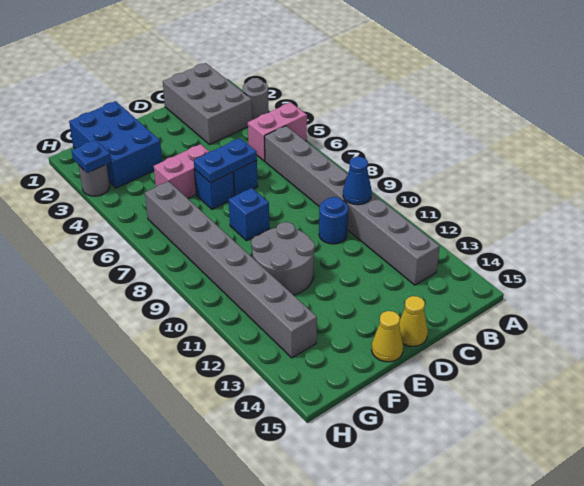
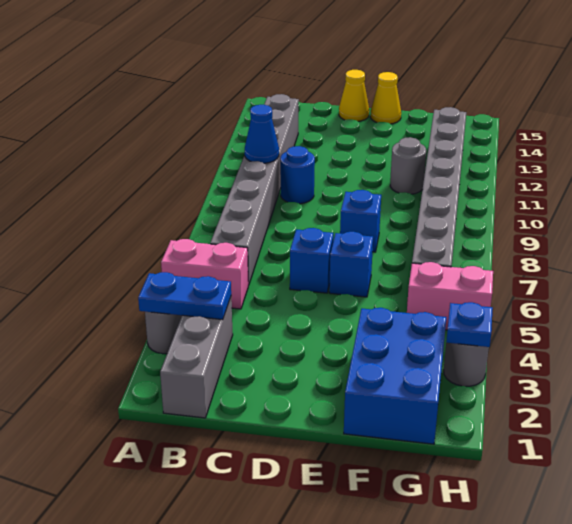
grey brick B1:C3 level 1 -> grey brick B1:B3 level 1
blue plate D6:E6 level 2 -> blue plate A3:B3 level 2
pink brick E5:F5 level 1 -> pink brick G5:H5 level 1
grey round brick E10:F11 level 1 -> grey round brick F11 level 1

